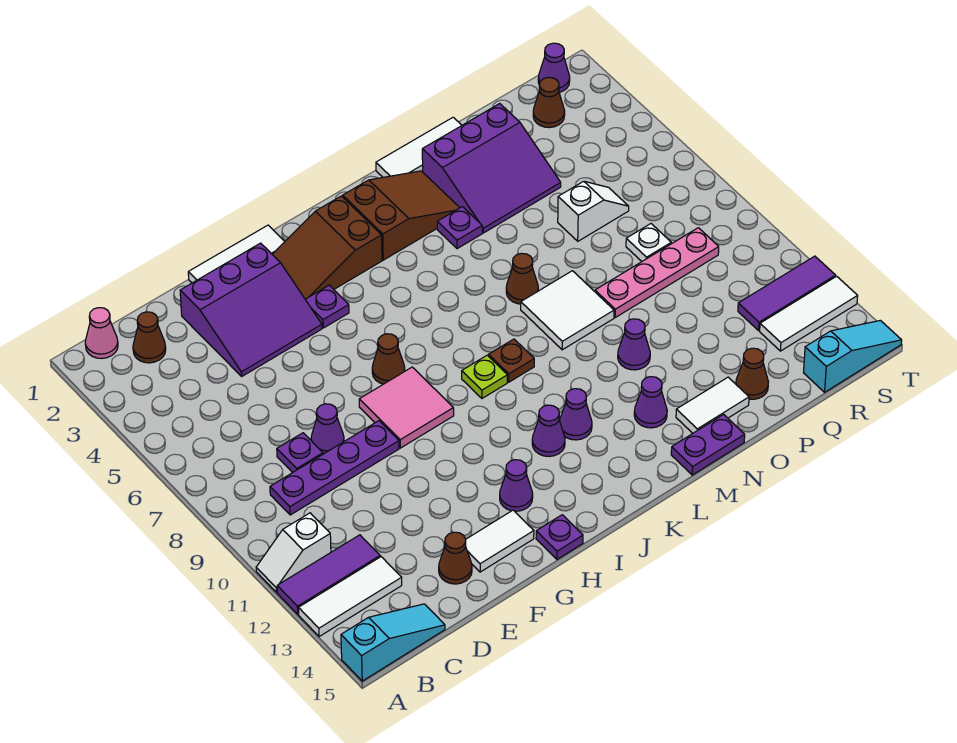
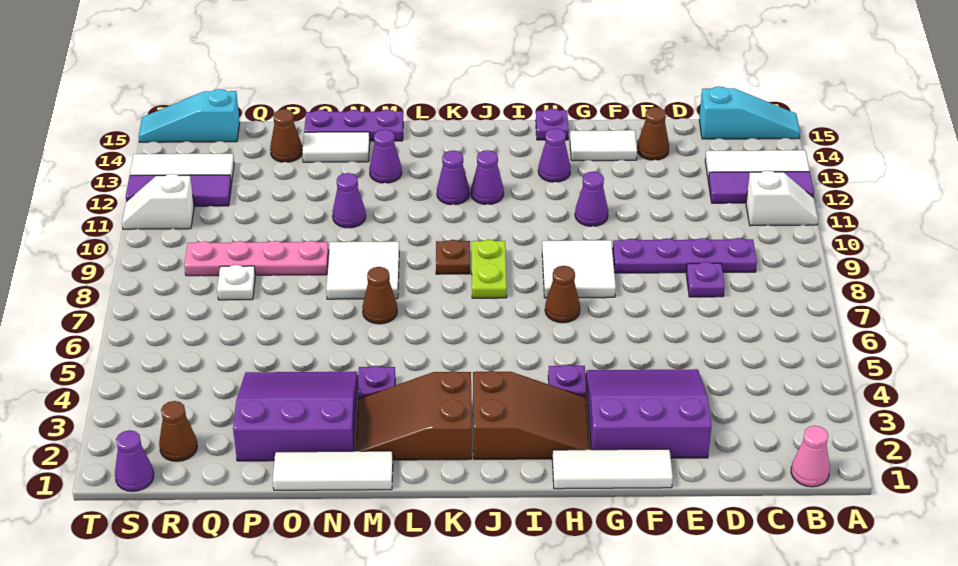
cyan slope A15:C15 level 1 top A -> cyan slope A15:C15 level 1 top C
brown cone C2 level 1 -> none
purple cone E8 level 1 -> purple cone G11 level 1
pink tile G8:H9 level 1 -> white tile G8:H9 level 1
lime plate J9 level 1 -> lime plate J8:J9 level 1
purple plate M15:N15 level 1 -> purple plate M15:O15 level 1
white slope P6:Q6 level 1 top P -> white slope S11:T11 level 1 top S

